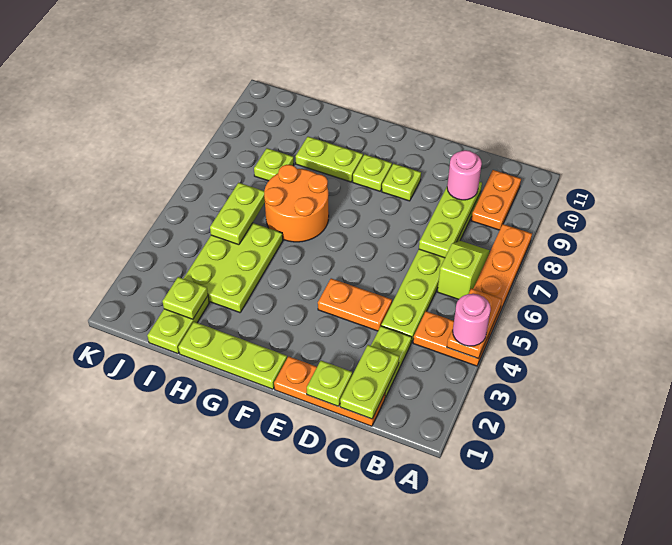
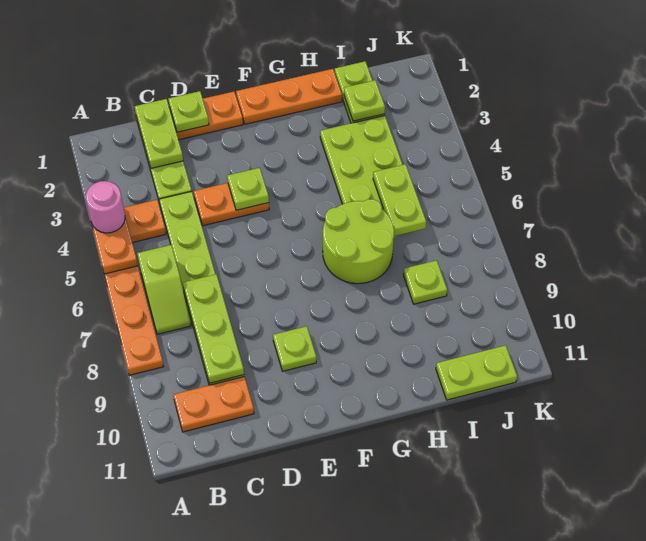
orange plate B9:B10 level 1 -> orange plate B10:C10 level 1
pink round brick C9 level 3 -> none
lime plate F1:H1 level 1 -> orange plate F1:H1 level 1
lime plate F9 level 1 -> lime plate E4 level 2
orange round brick G6:H7 level 1 -> lime round brick G6:H7 level 1
lime plate G9:H9 level 1 -> lime plate I11:J11 level 1

